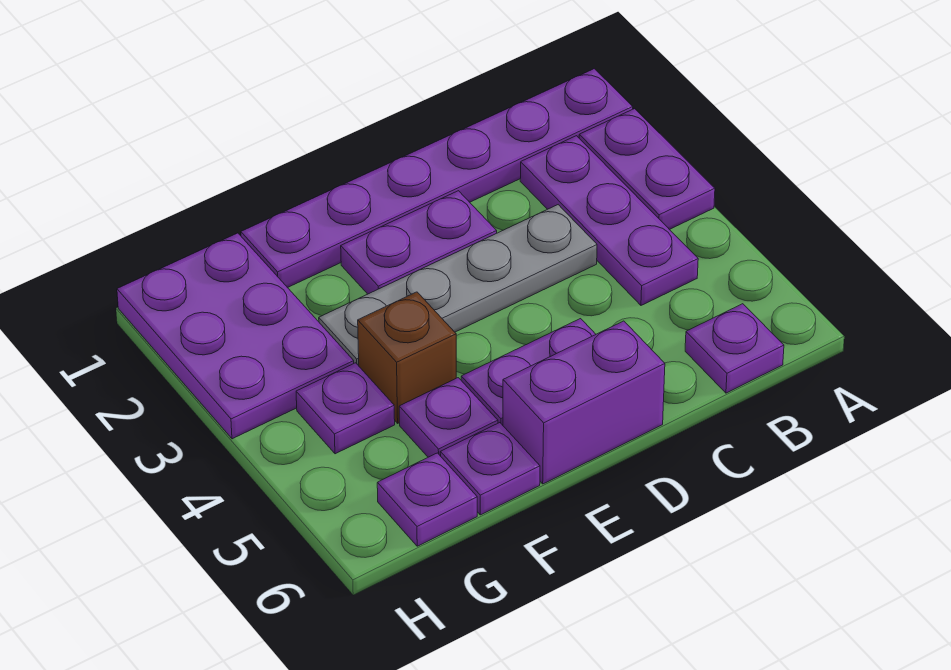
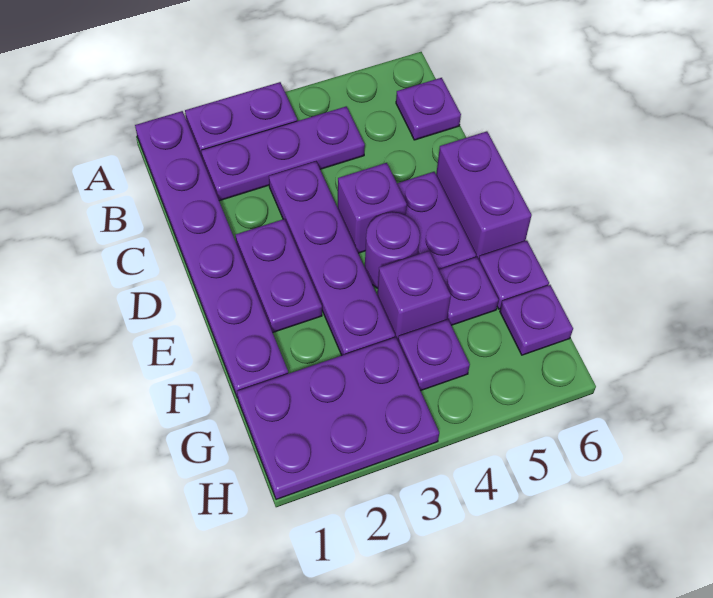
grey plate C3:F3 level 1 -> purple plate C3:F3 level 1
none -> purple brick D4 level 1
none -> purple round brick E4 level 1
brown brick F4 level 1 -> purple brick F4 level 1

